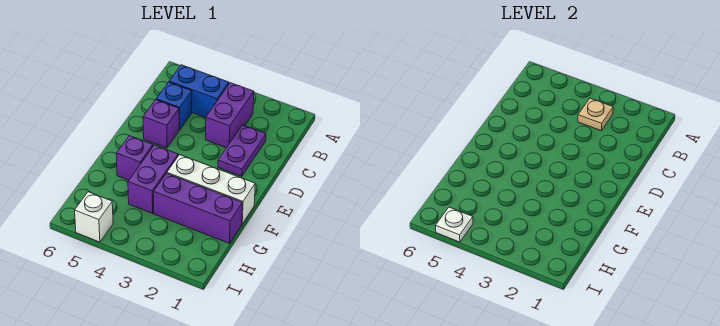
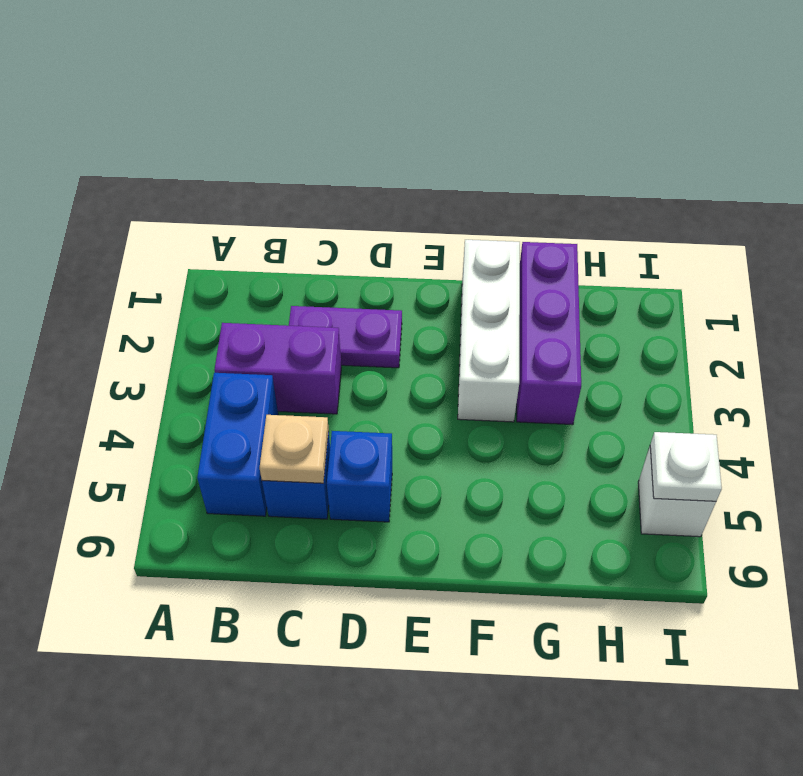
tan plate B3 level 2 -> tan plate C5 level 2
purple brick D5 level 1 -> blue brick D5 level 1
purple brick F4:G4 level 1 -> none
purple brick F5 level 1 -> none

